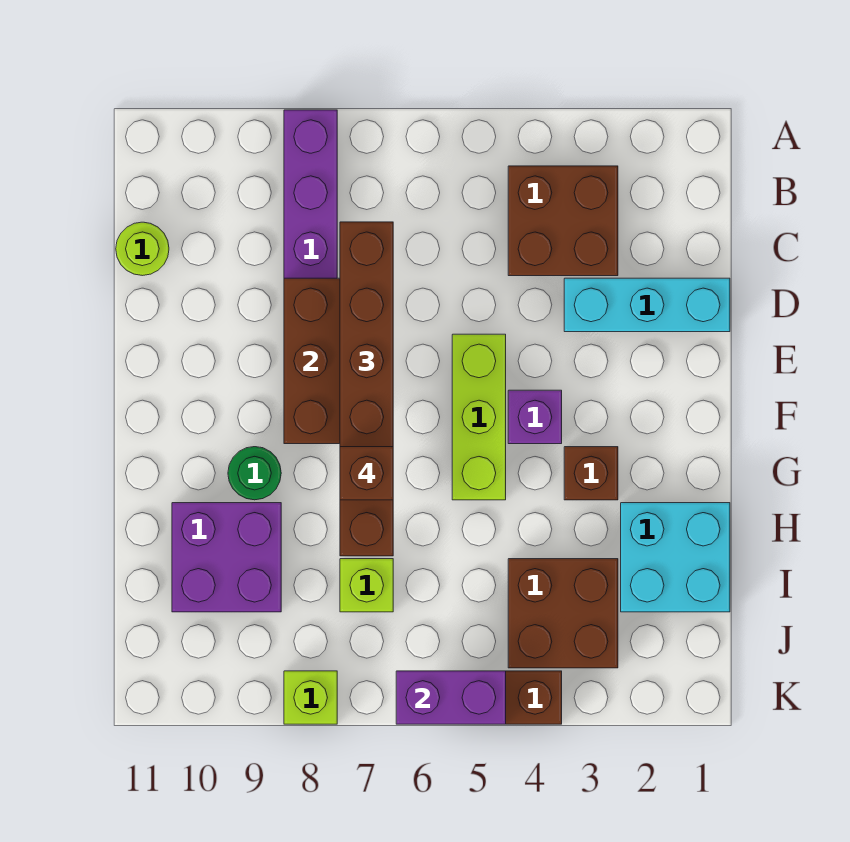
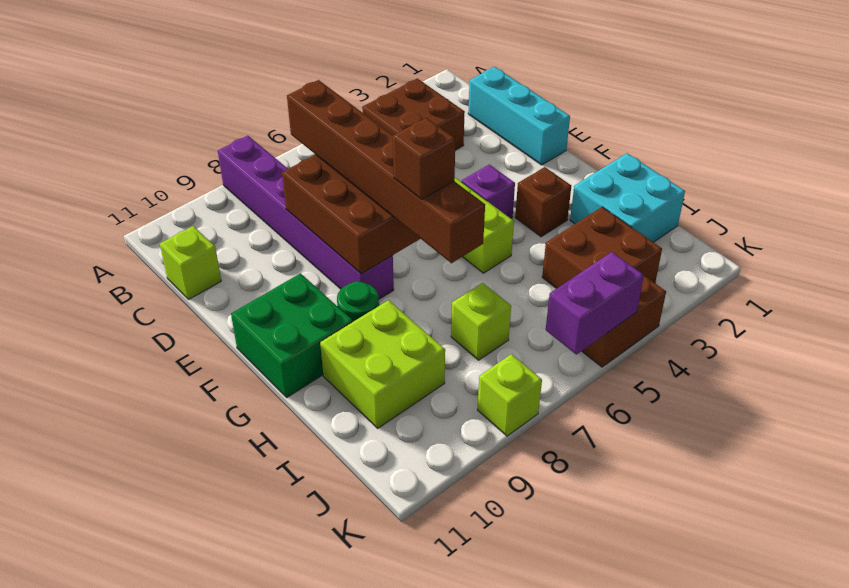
lime round brick C11 level 1 -> lime brick C11 level 1
cyan brick D1:D3 level 1 -> cyan brick C1:E1 level 1
none -> green brick F10:G11 level 1
purple brick H9:I10 level 1 -> lime brick H9:I10 level 1

